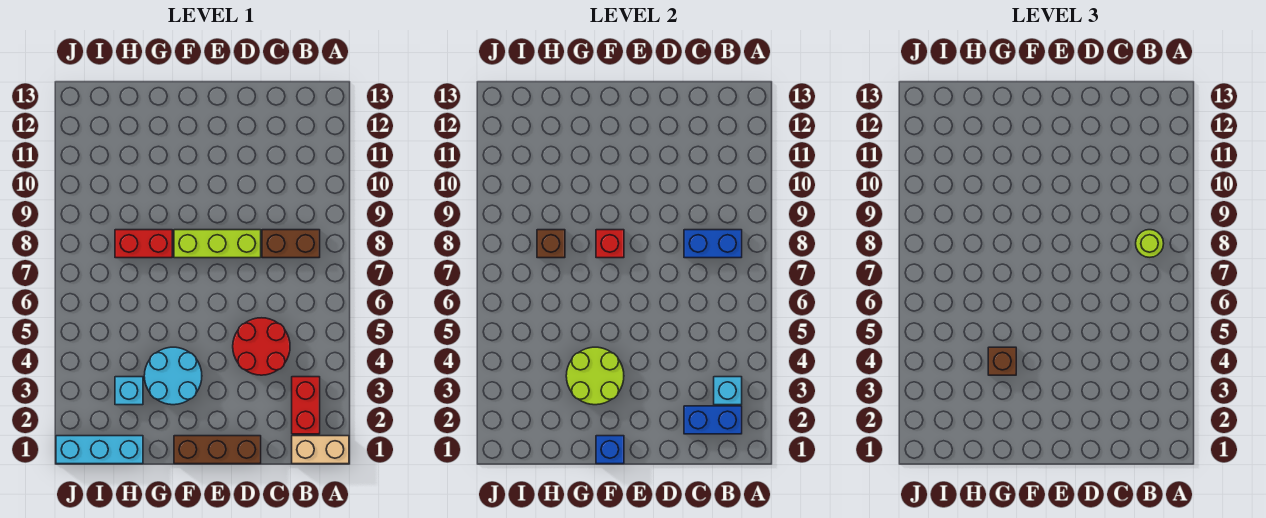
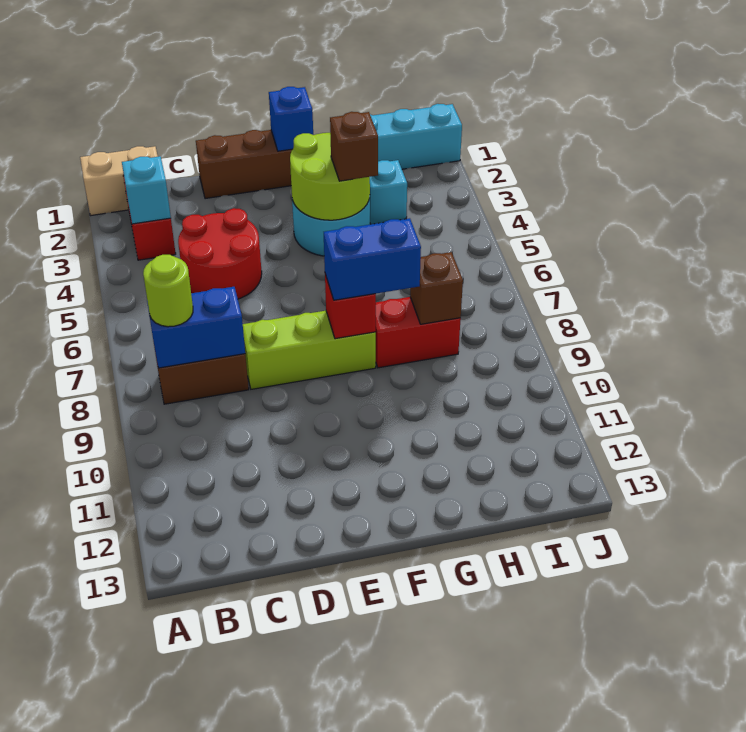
blue brick B2:C2 level 2 -> blue brick F8:G8 level 3

